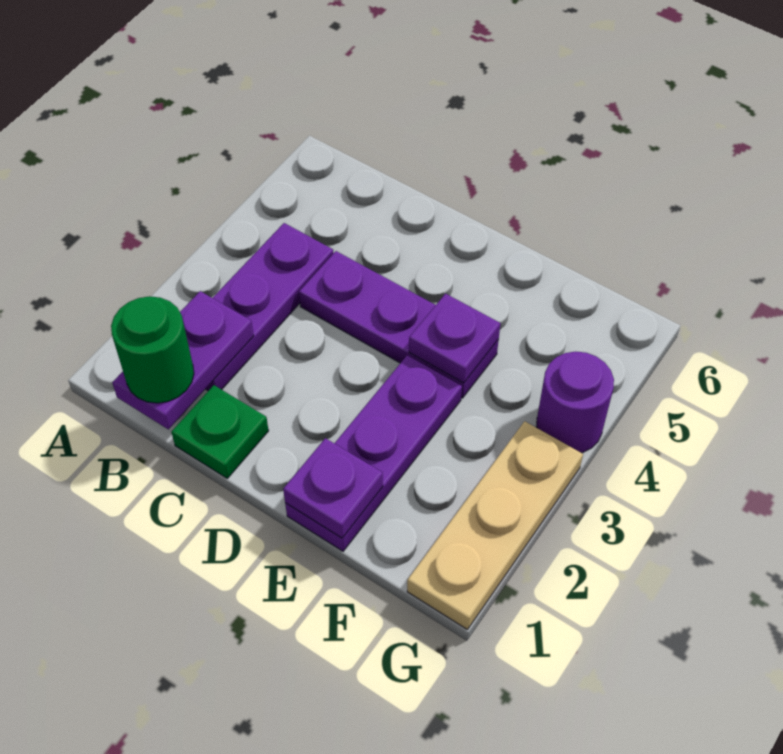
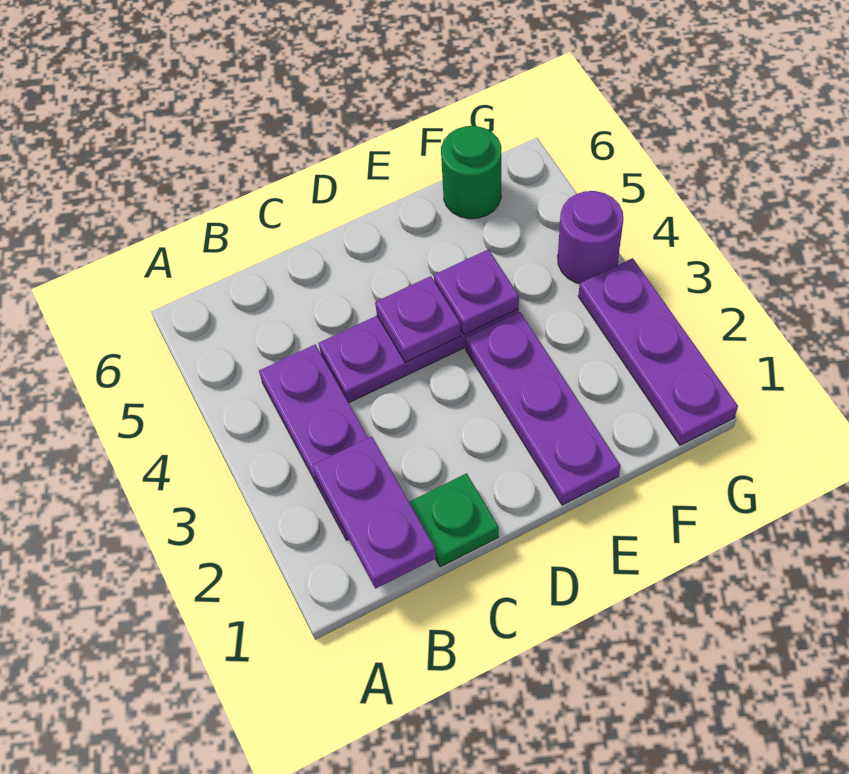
green round brick B1 level 3 -> green round brick F6 level 1
purple plate E1 level 2 -> purple plate D4 level 2
tan plate G1:G3 level 1 -> purple plate G1:G3 level 1

